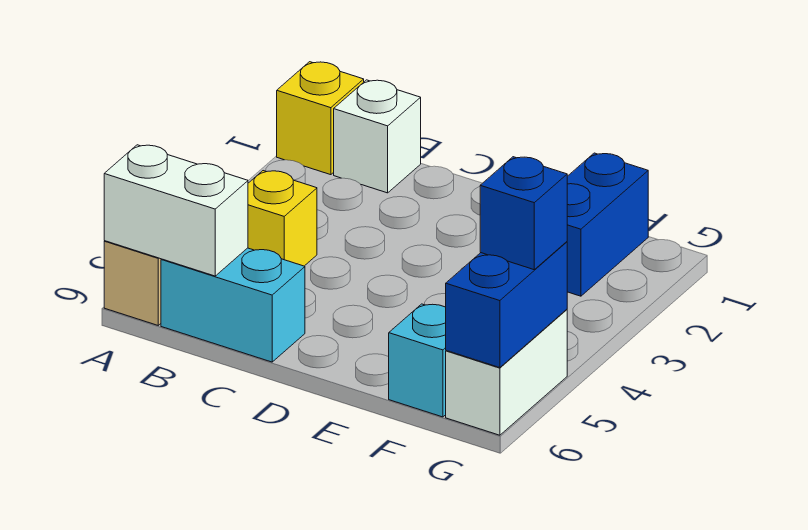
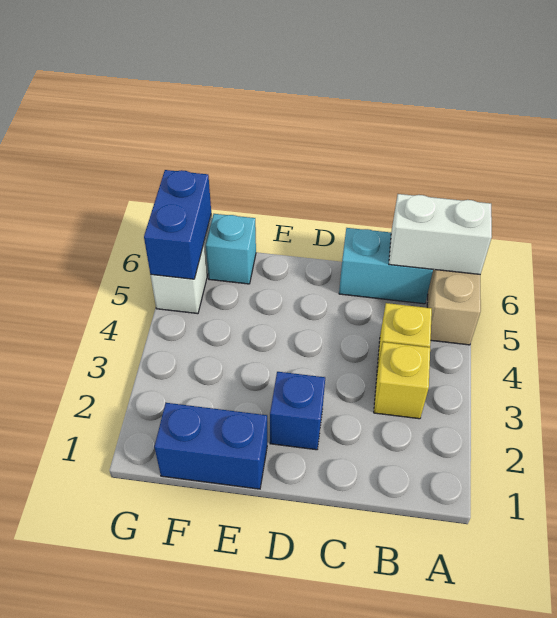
yellow brick A1 level 1 -> yellow brick B3 level 1
white brick B1 level 1 -> none
blue brick F1:F2 level 1 -> blue brick E1:F1 level 1
blue brick G5 level 3 -> blue brick D2 level 1

